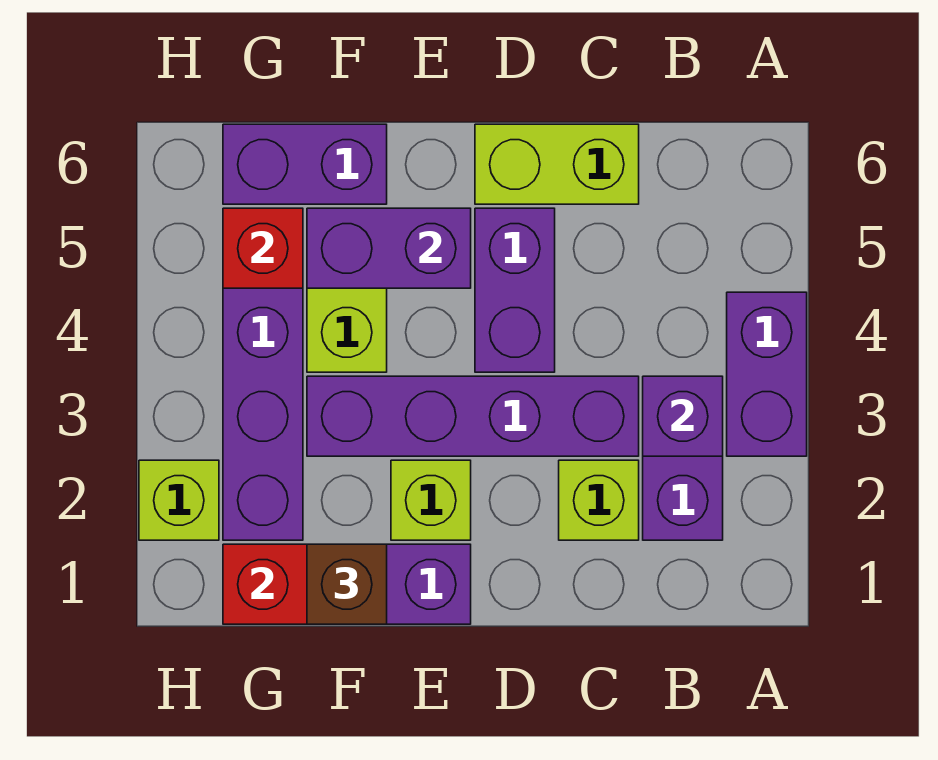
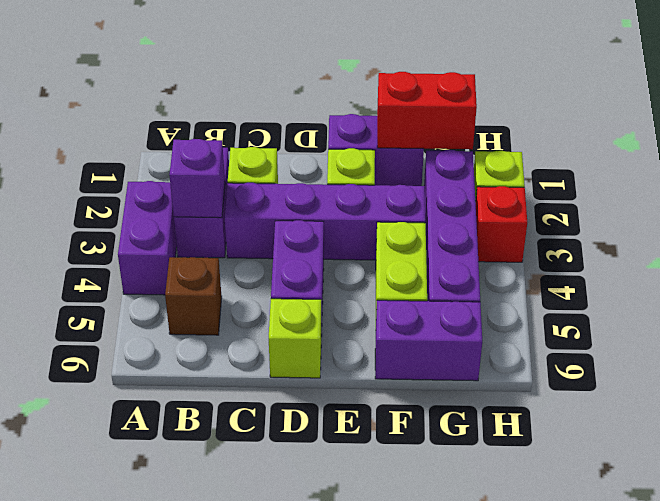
lime brick C6:D6 level 1 -> lime brick D6 level 1
purple brick E5:F5 level 2 -> none
brown brick F1 level 3 -> brown brick B5 level 1
red brick G5 level 2 -> red brick H3 level 1

